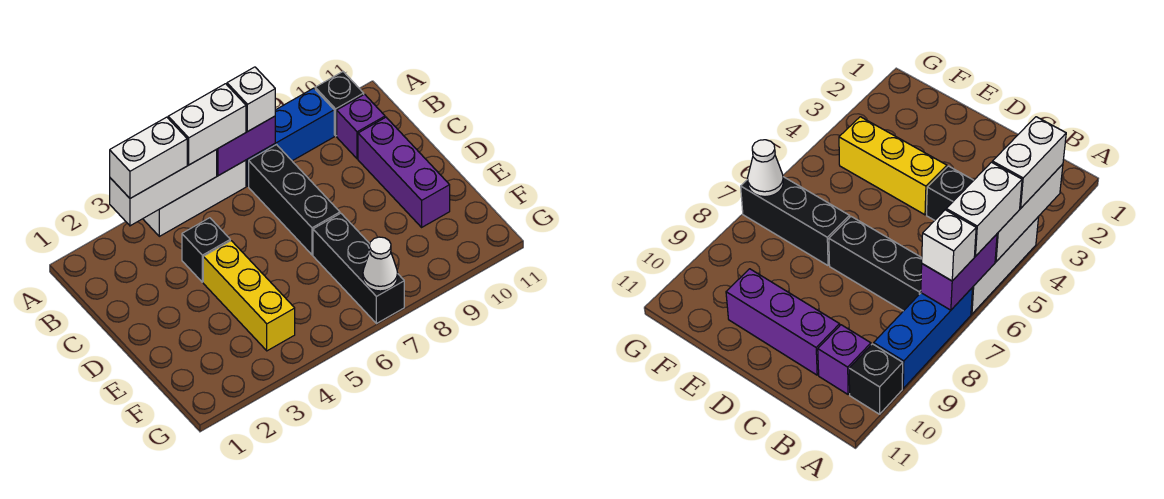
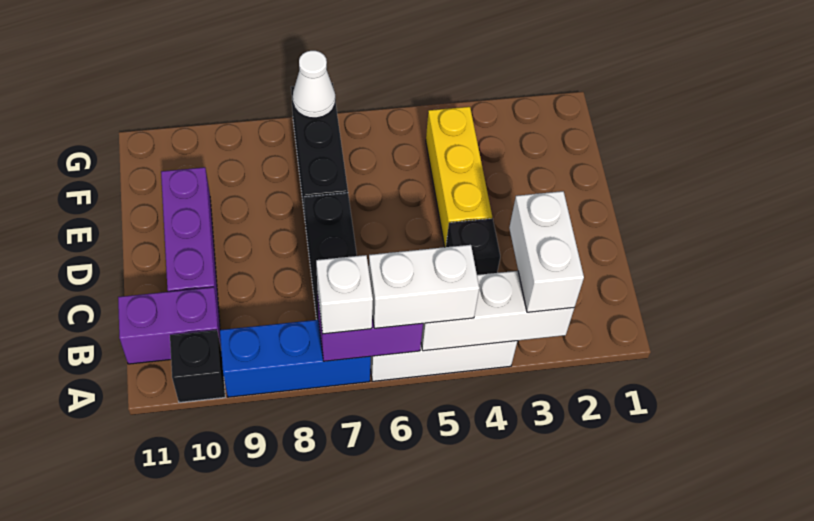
white brick A3:A4 level 3 -> white brick A3:B3 level 3
purple brick B10 level 1 -> purple brick B10:B11 level 1

